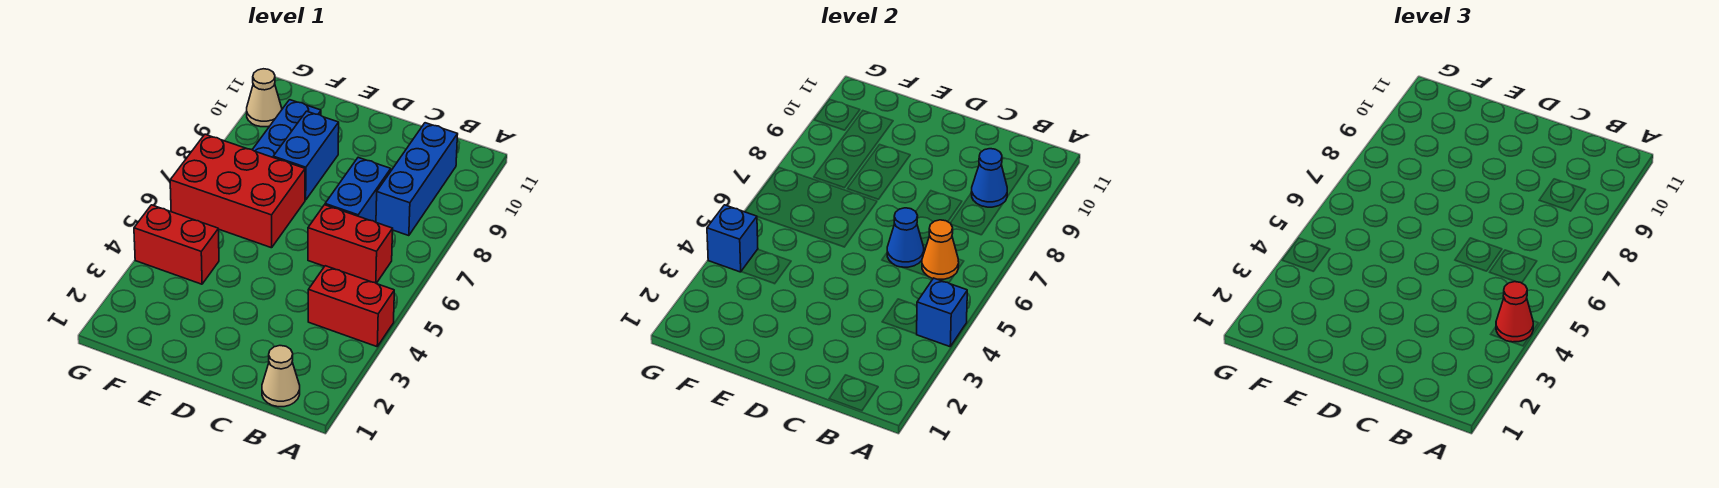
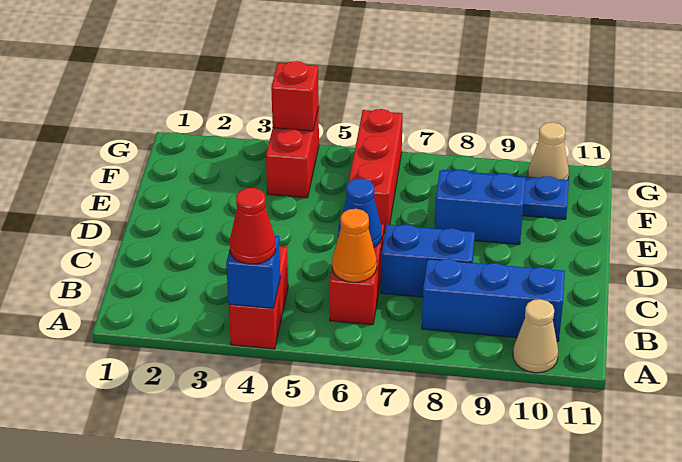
tan cone B1 level 1 -> tan cone A10 level 1
blue cone B9 level 2 -> none
red brick E6:G7 level 1 -> red brick E6:G6 level 1
blue brick G4 level 2 -> red brick G4 level 2

